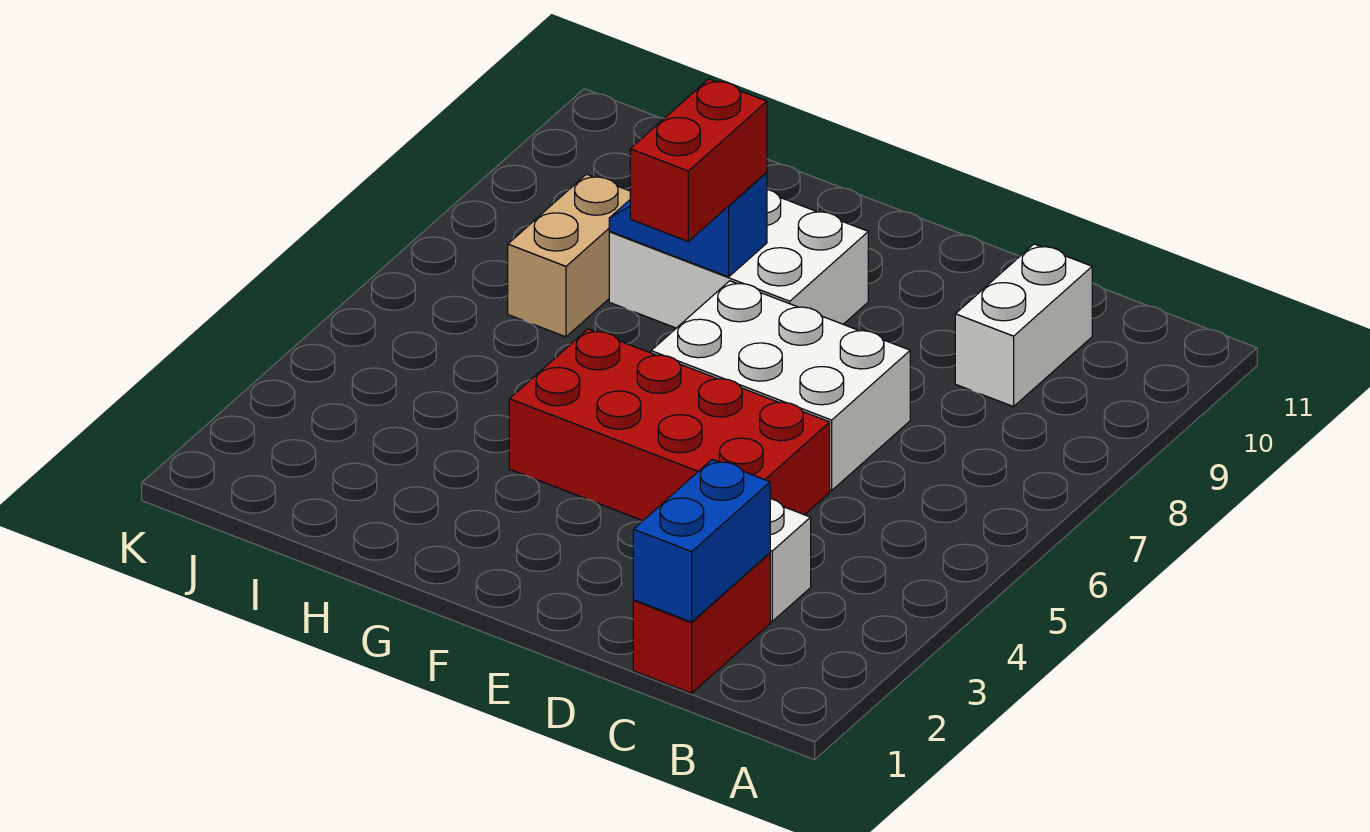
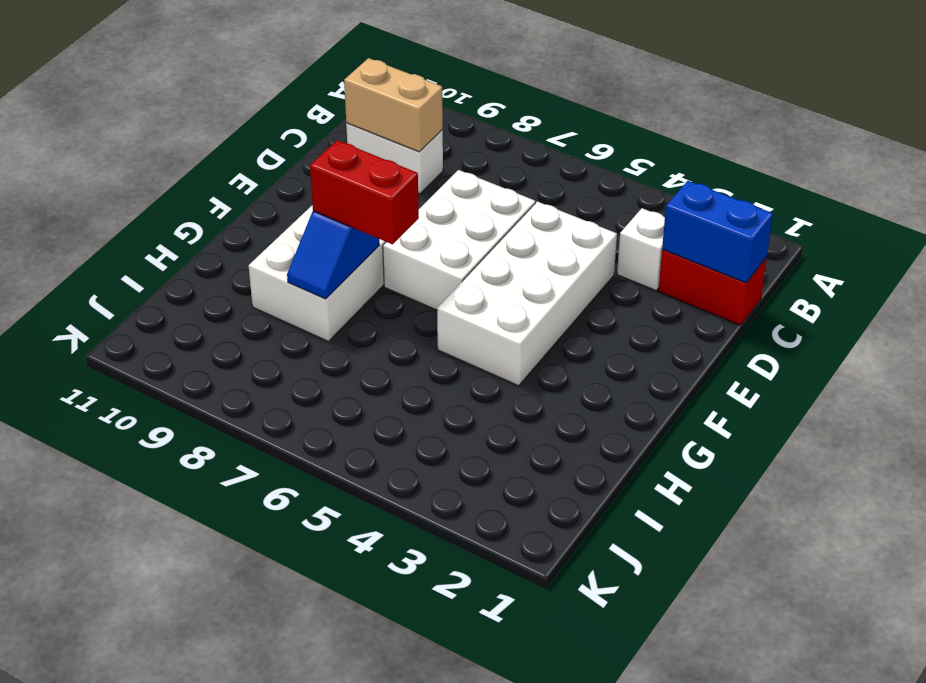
red brick D4:G5 level 1 -> white brick D4:G5 level 1
tan brick I7:I8 level 1 -> tan brick C9:C10 level 2

